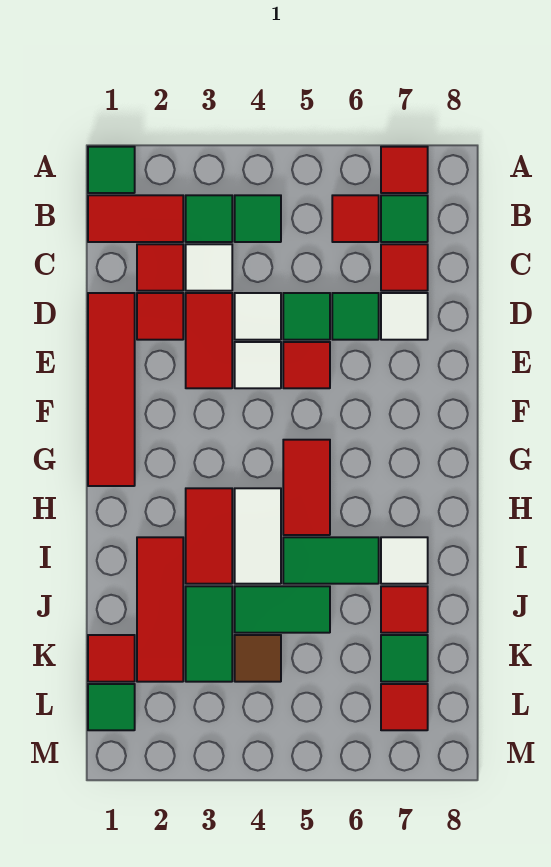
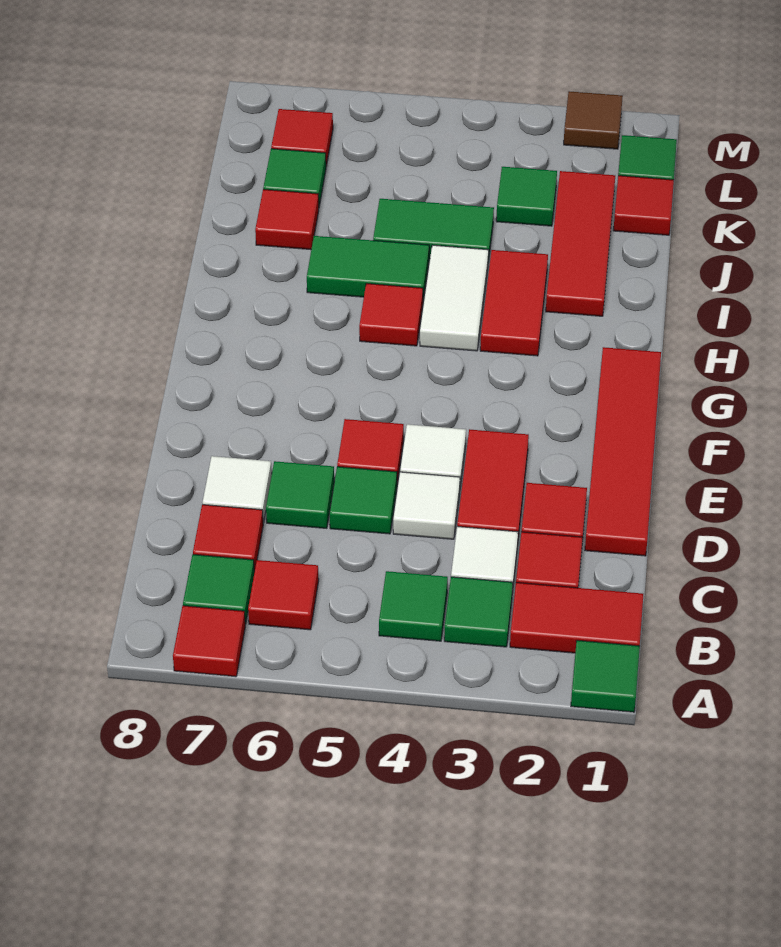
red tile G5:H5 level 1 -> red tile H5 level 1
white tile I7 level 1 -> none
green tile J3:K3 level 1 -> green tile K3 level 1
brown tile K4 level 1 -> brown tile M2 level 1

